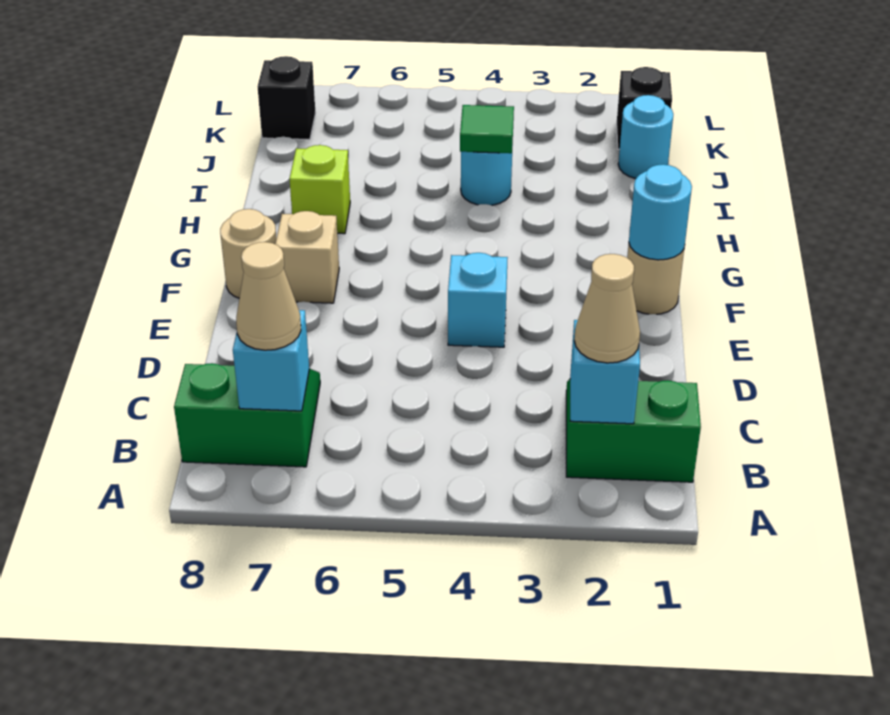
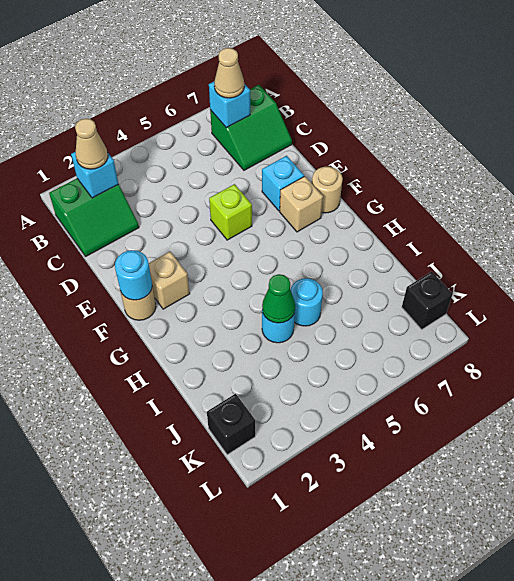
cyan brick E4 level 1 -> cyan brick E7 level 1
none -> tan brick F2 level 1
lime brick H7 level 1 -> lime brick E5 level 1
green tile I4 level 2 -> green cone I4 level 2
cyan round brick J1 level 1 -> cyan round brick I5 level 1

